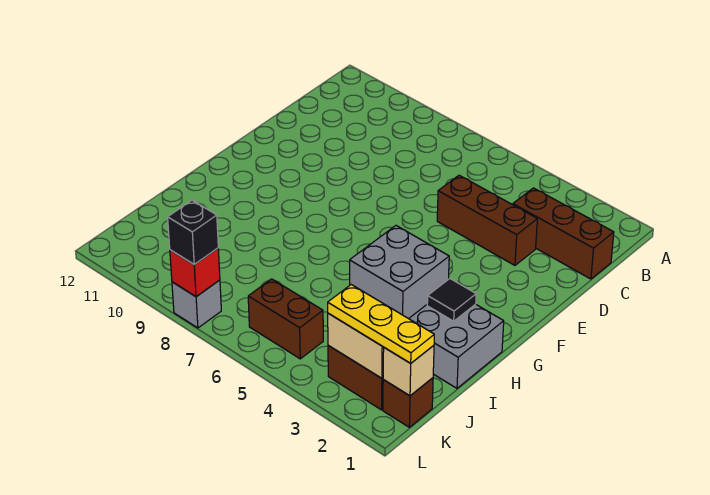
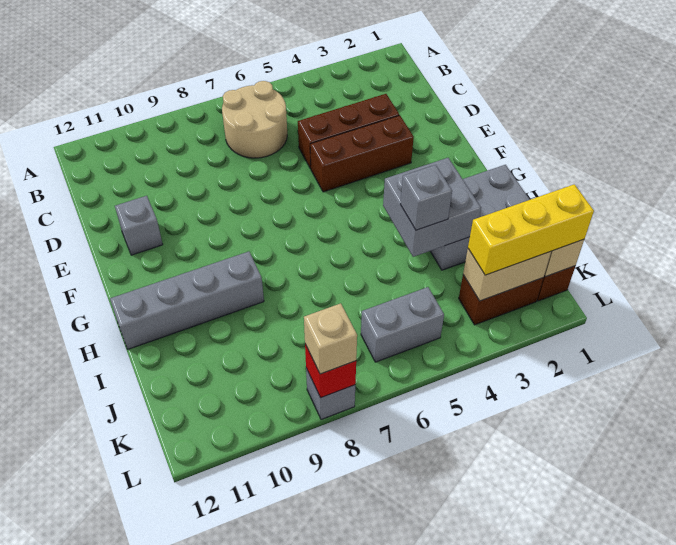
none -> tan round brick B6:C7 level 1
brown brick C1:C3 level 1 -> brown brick E3:E5 level 1
none -> grey brick E11 level 1
black tile H2 level 2 -> none
none -> grey brick H9:H12 level 1
none -> grey brick I4 level 3
yellow plate K1:K3 level 3 -> yellow brick K1:K3 level 3
brown brick K5:K6 level 1 -> grey brick K5:K6 level 1
black brick L8 level 3 -> tan brick L8 level 3

